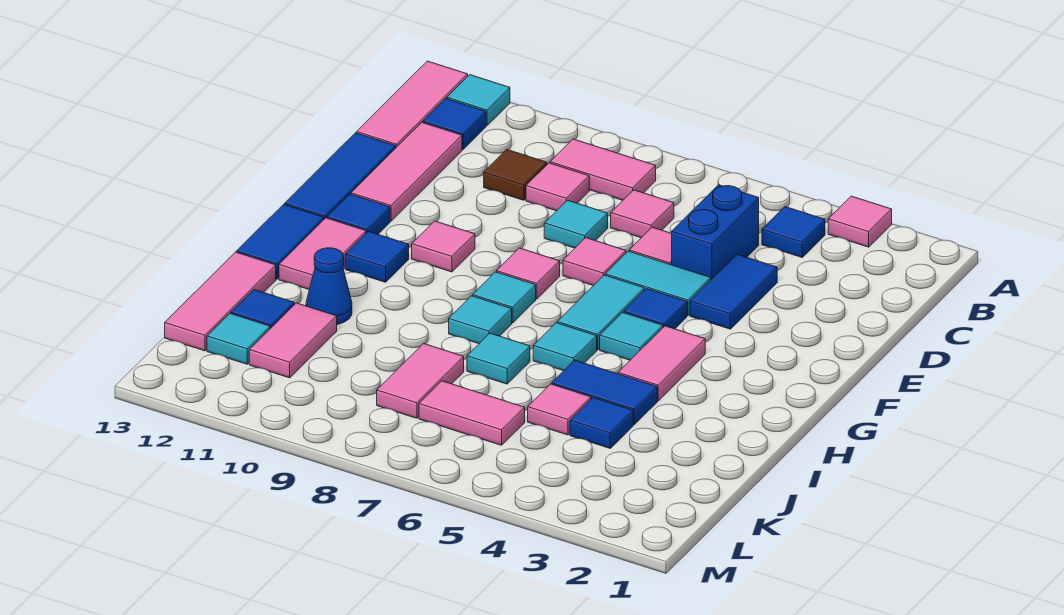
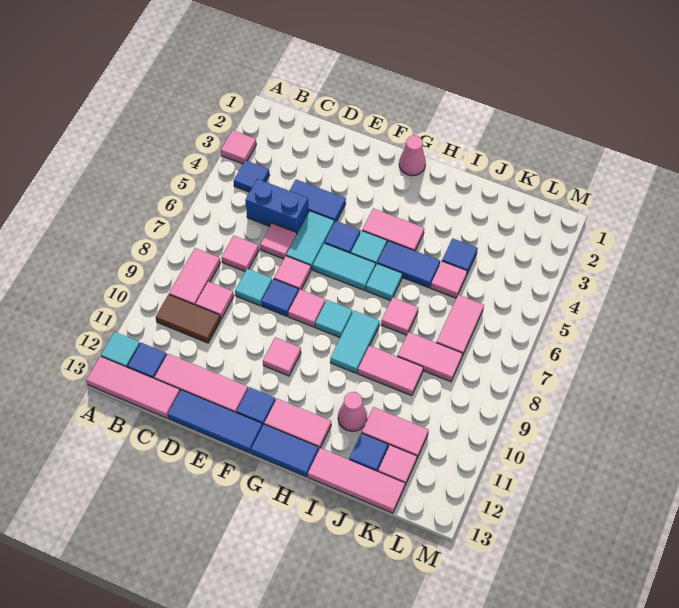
brown tile C10 level 1 -> brown tile B10:C10 level 1
none -> pink cone G1 level 1
blue tile G11 level 1 -> blue tile E8 level 1
cyan tile H8 level 1 -> cyan tile H8:H9 level 1
blue tile I4:I5 level 1 -> blue tile H5:I5 level 1
cyan tile I7 level 1 -> pink tile I7 level 1
none -> pink tile I9:J9 level 1
blue cone I11 level 1 -> pink cone I11 level 1
cyan tile K12 level 1 -> pink tile K12 level 1

